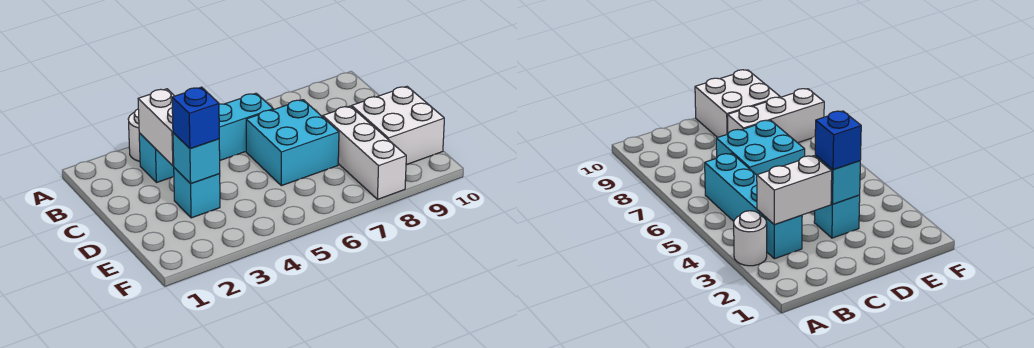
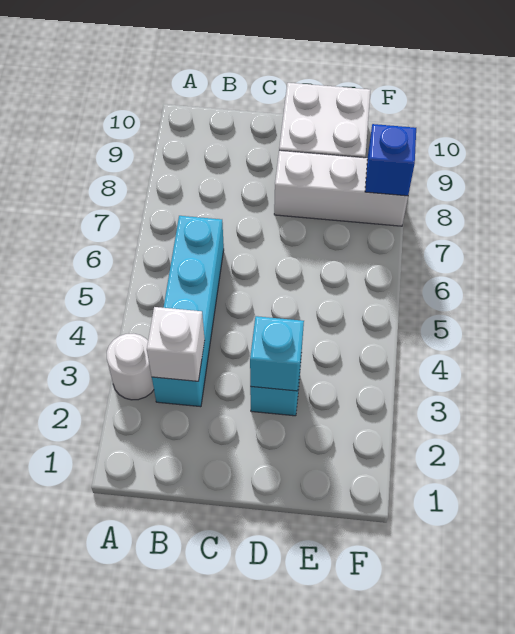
white brick B3:C3 level 2 -> white brick B3 level 2
cyan brick C6:D7 level 1 -> none
blue brick D3 level 3 -> blue brick F8 level 2

